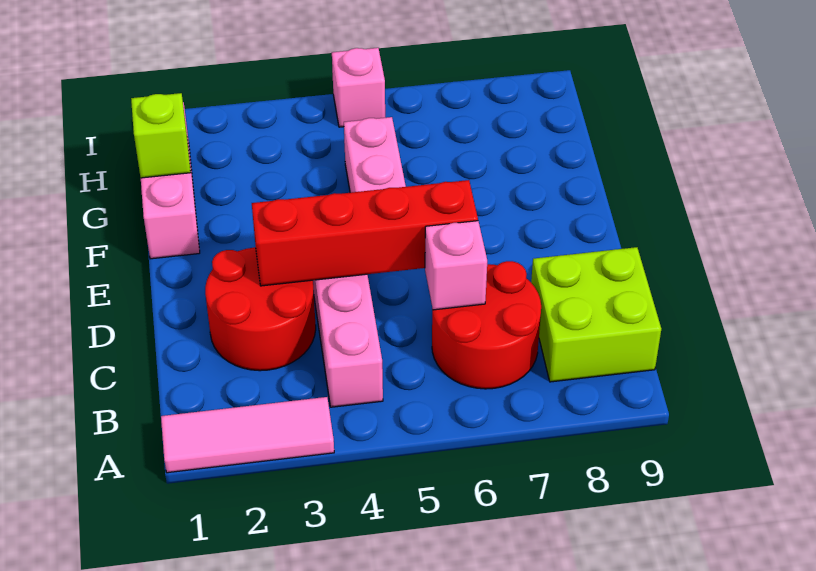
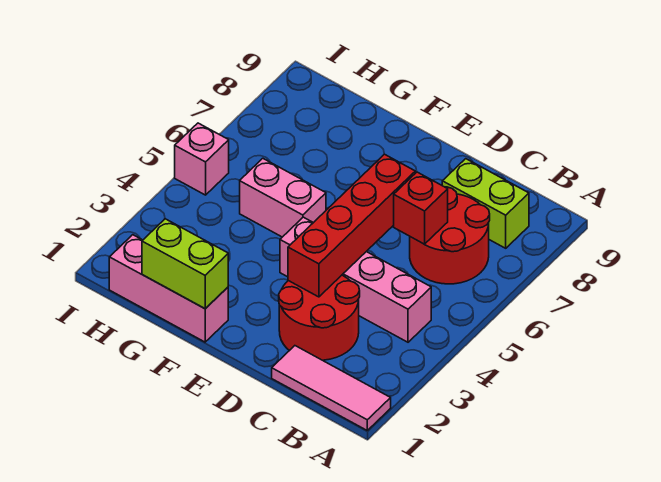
pink tile A1:A3 level 1 -> pink tile A1:C1 level 1
lime brick B8:C9 level 1 -> lime brick B8:C8 level 1
pink brick C6 level 2 -> red brick C6 level 2
lime brick G1 level 2 -> lime brick F1:G1 level 2

